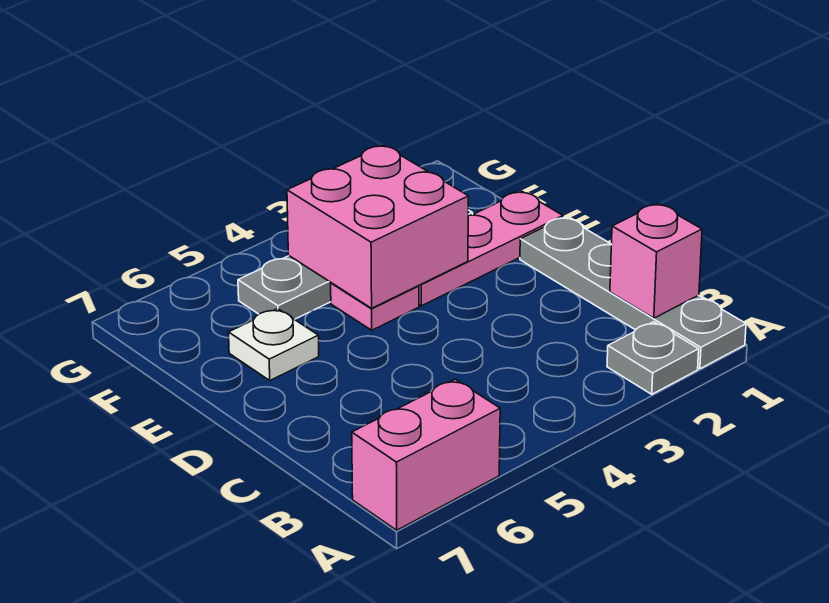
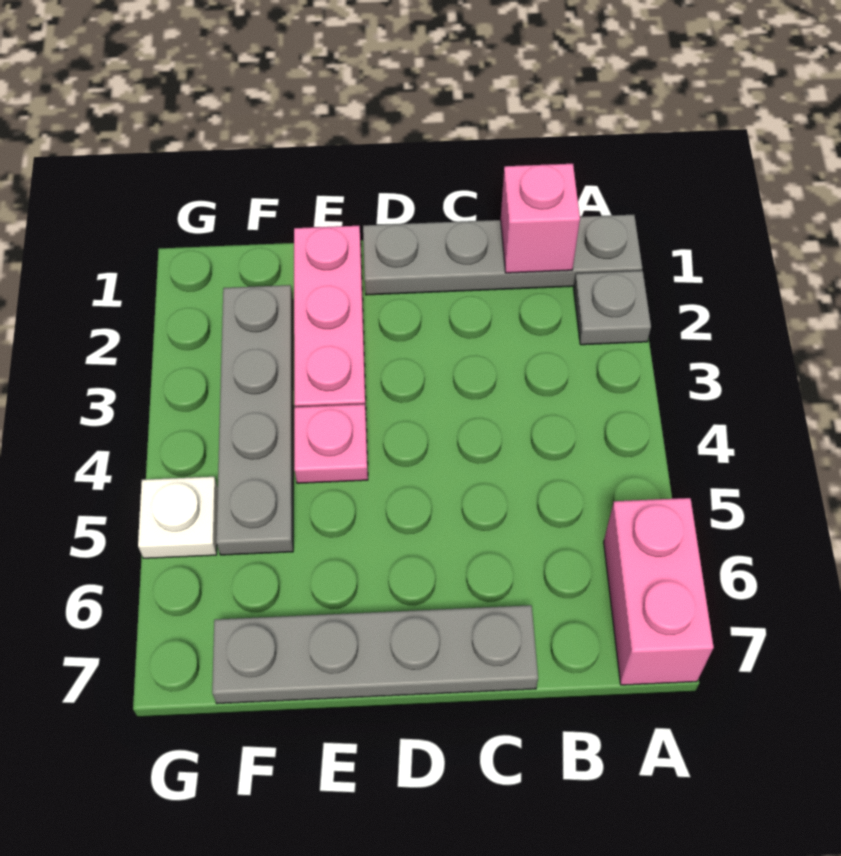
none -> grey plate C7:F7 level 1
pink brick E3:F4 level 2 -> none
white plate E6 level 1 -> white plate G5 level 1

